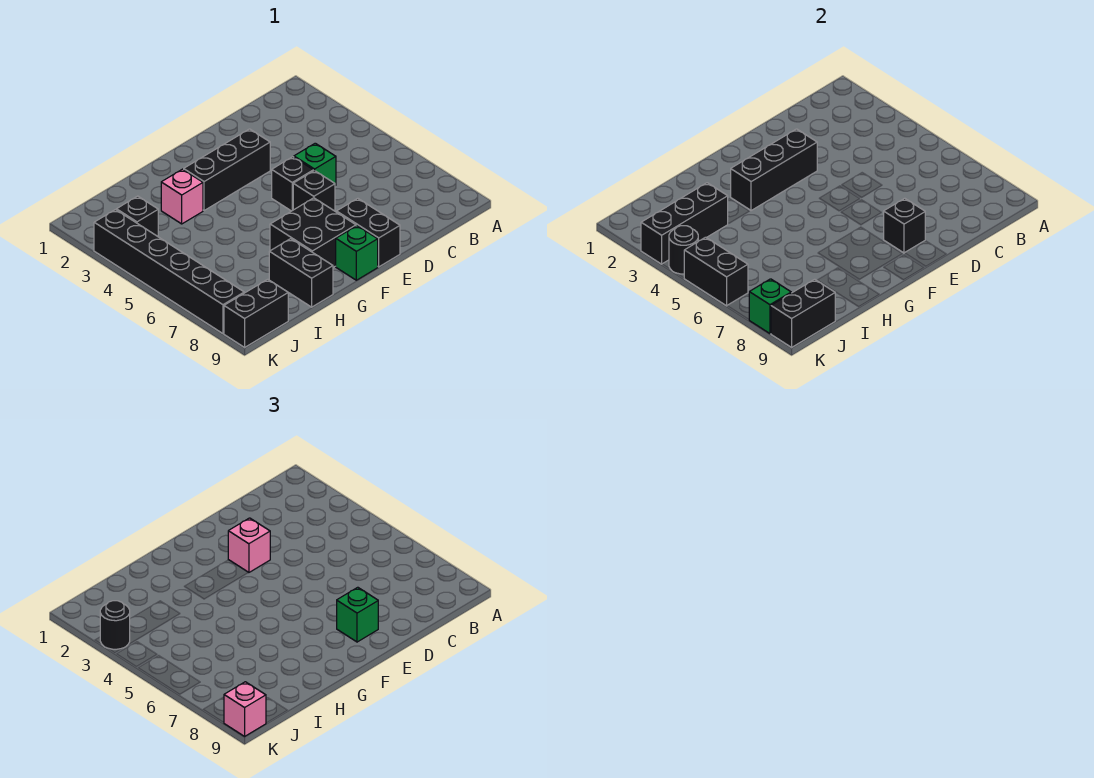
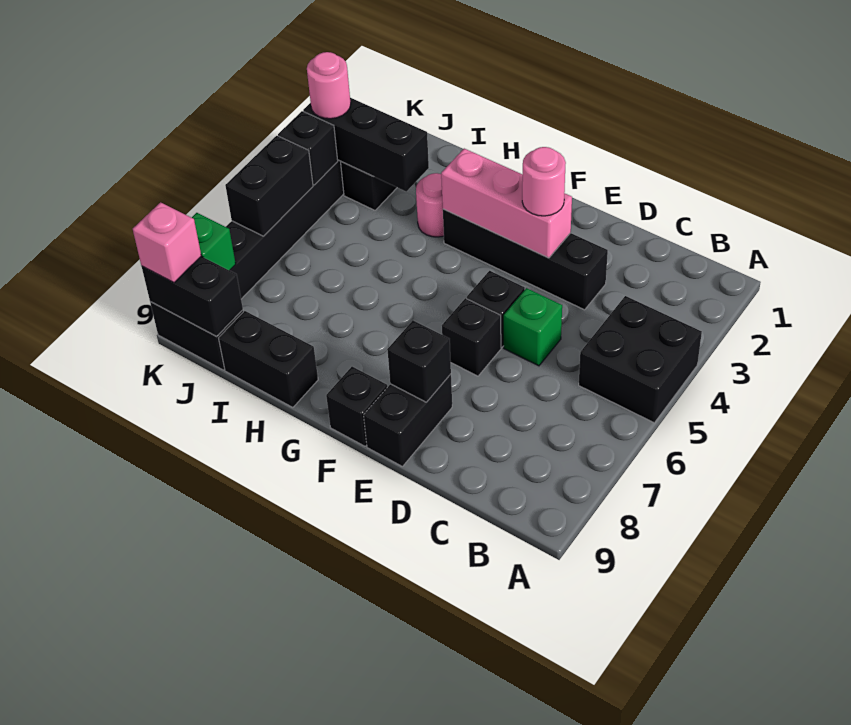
black brick E3:G3 level 1 -> black brick D3:G3 level 1
black brick E3:G3 level 2 -> pink brick E3:G3 level 2
pink brick E3 level 3 -> pink round brick E3 level 3
green brick E8 level 3 -> none
black brick F7:G8 level 1 -> black brick A4:B5 level 1
green brick F9 level 1 -> black brick F9 level 1
pink brick H3 level 1 -> pink round brick H3 level 1
black brick H8:H9 level 1 -> black brick H9:I9 level 1
black round brick K3 level 3 -> pink round brick K3 level 3
black round brick K4 level 2 -> black brick K4 level 2

